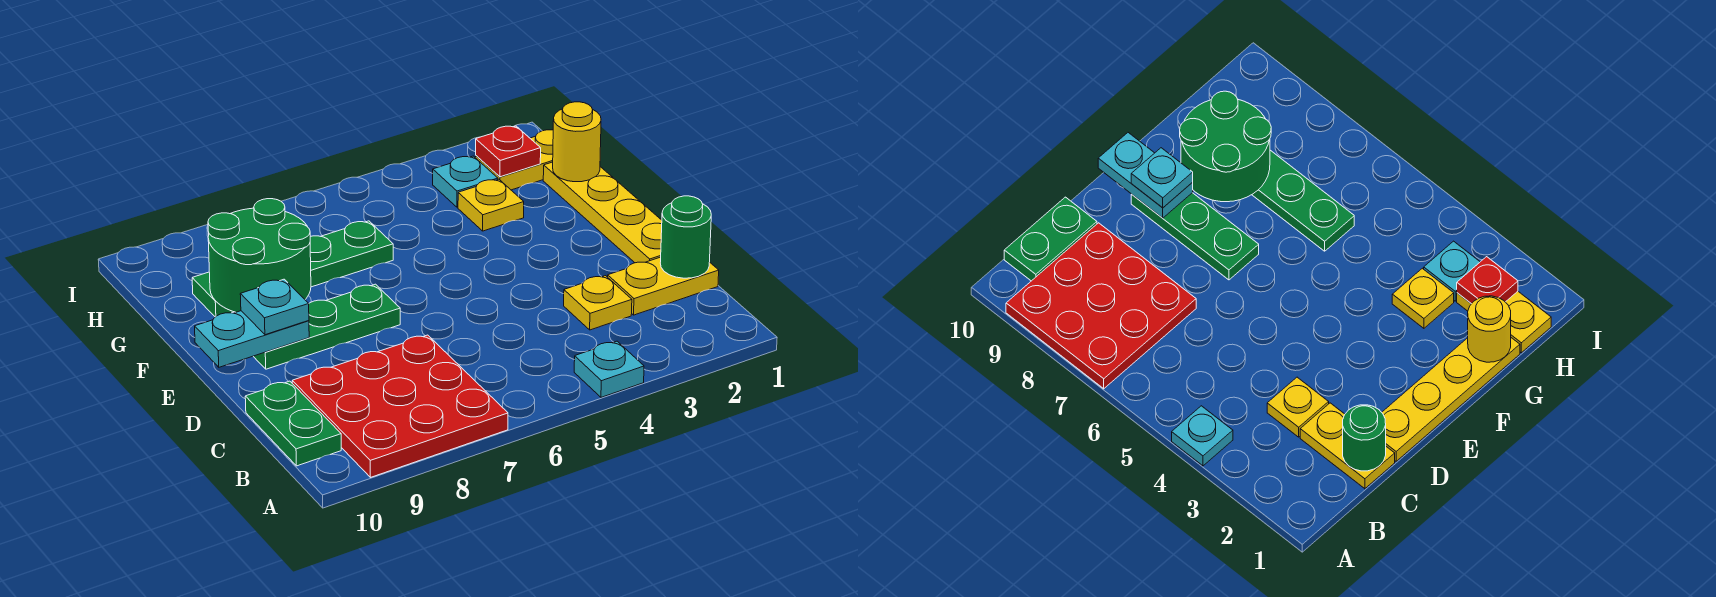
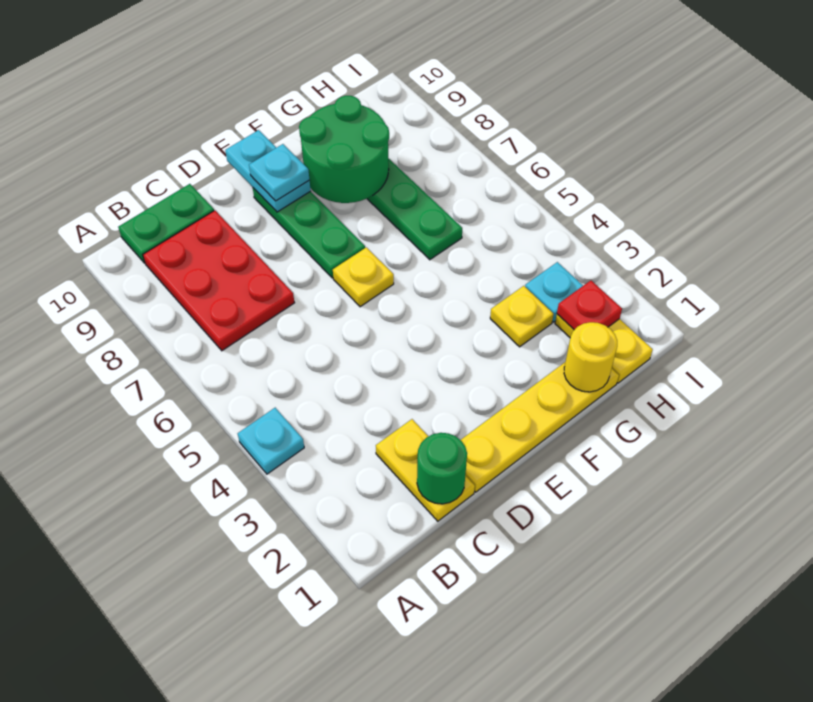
red plate A7:C9 level 1 -> red plate B7:C9 level 1
yellow plate C3 level 1 -> yellow plate E6 level 1

